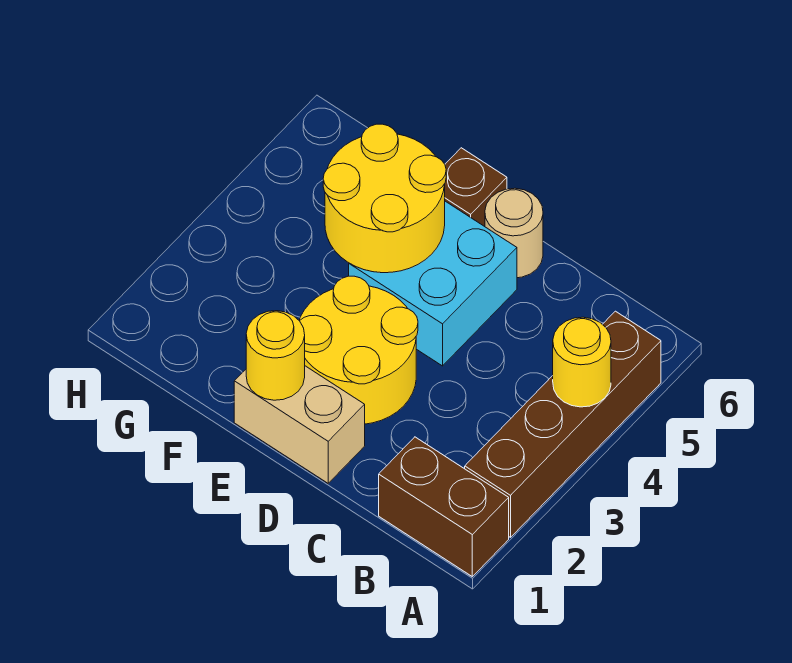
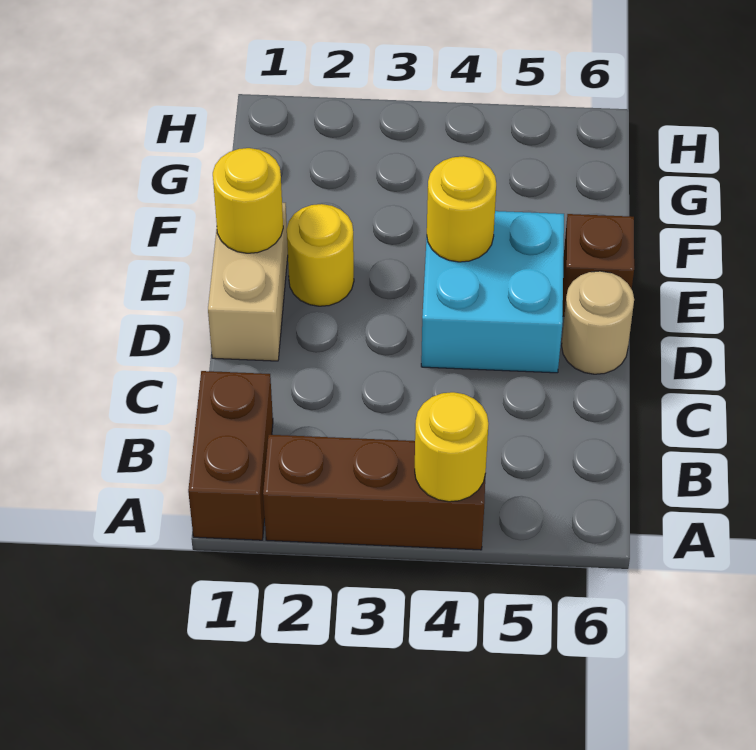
brown brick A2:A5 level 1 -> brown brick A2:A4 level 1
yellow round brick D2:E3 level 1 -> yellow round brick E2 level 1
yellow round brick E4:F5 level 2 -> yellow round brick E4 level 2

